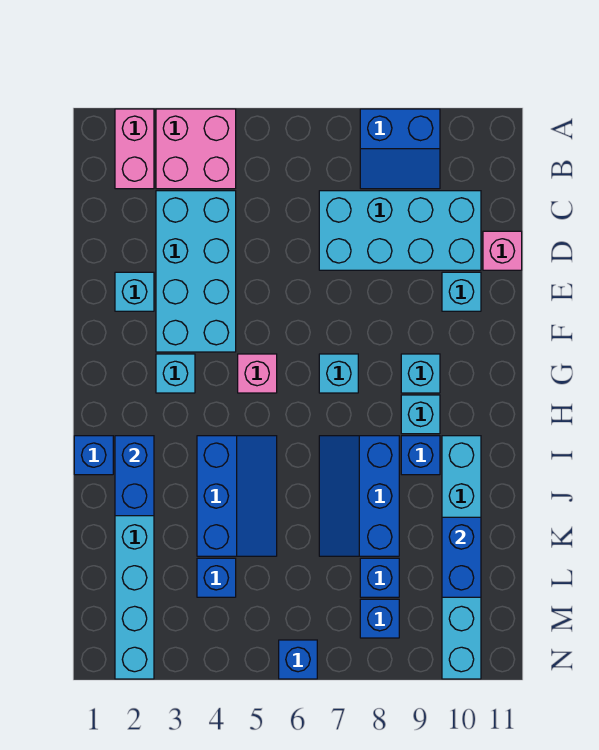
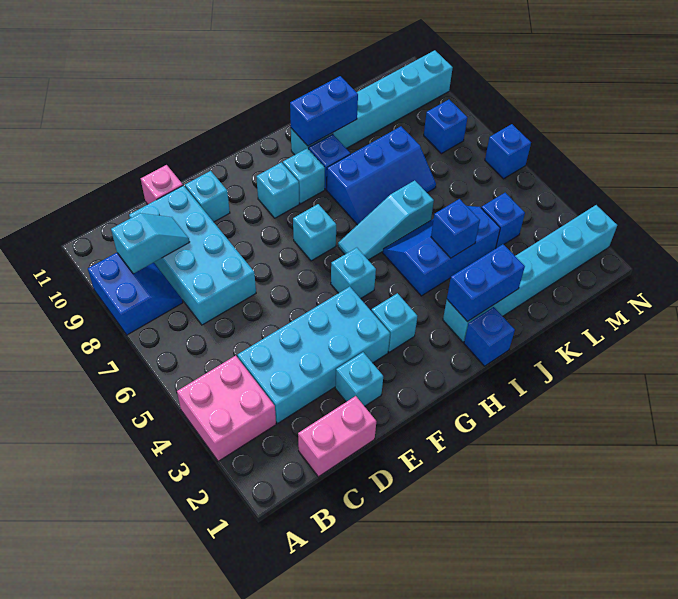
pink brick A2:B2 level 1 -> pink brick C1:D1 level 1
none -> cyan slope B9:C9 level 2 top B
pink brick G5 level 1 -> cyan brick G5 level 1
none -> cyan slope H6:J6 level 1 top J
blue brick K10:L10 level 2 -> blue brick I10:J10 level 2
blue brick L8 level 1 -> blue brick J4 level 2

